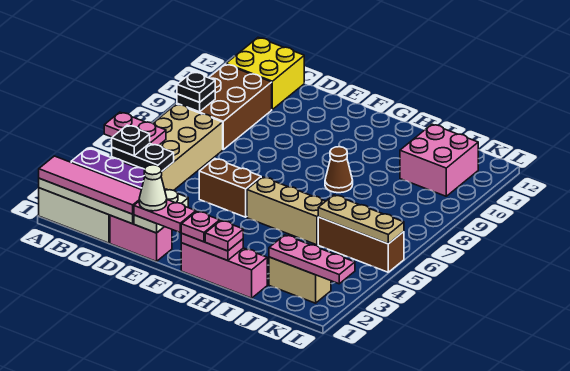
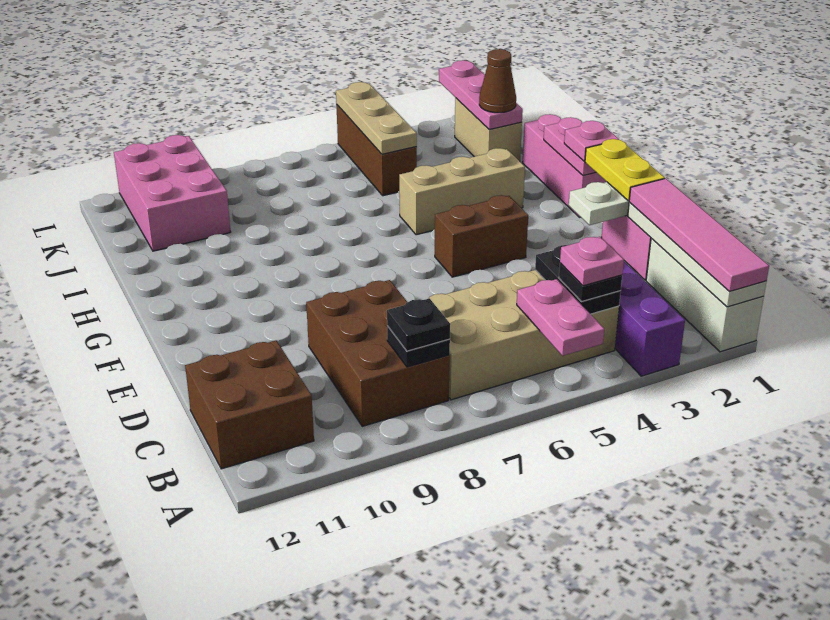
brown brick B8:C10 level 1 -> brown brick B8:D9 level 1
yellow brick B11:C12 level 1 -> brown brick B11:C12 level 1
pink plate E1:F1 level 3 -> yellow plate E1:F1 level 3
white cone E1 level 4 -> none
brown brick E5:F5 level 1 -> brown brick F4:F5 level 1
tan brick G5:I5 level 1 -> tan brick H3:H5 level 1
pink plate H1 level 3 -> pink plate B4 level 4
brown cone H8 level 1 -> brown cone J2 level 3
pink brick J10:K11 level 1 -> pink brick J10:L11 level 1

